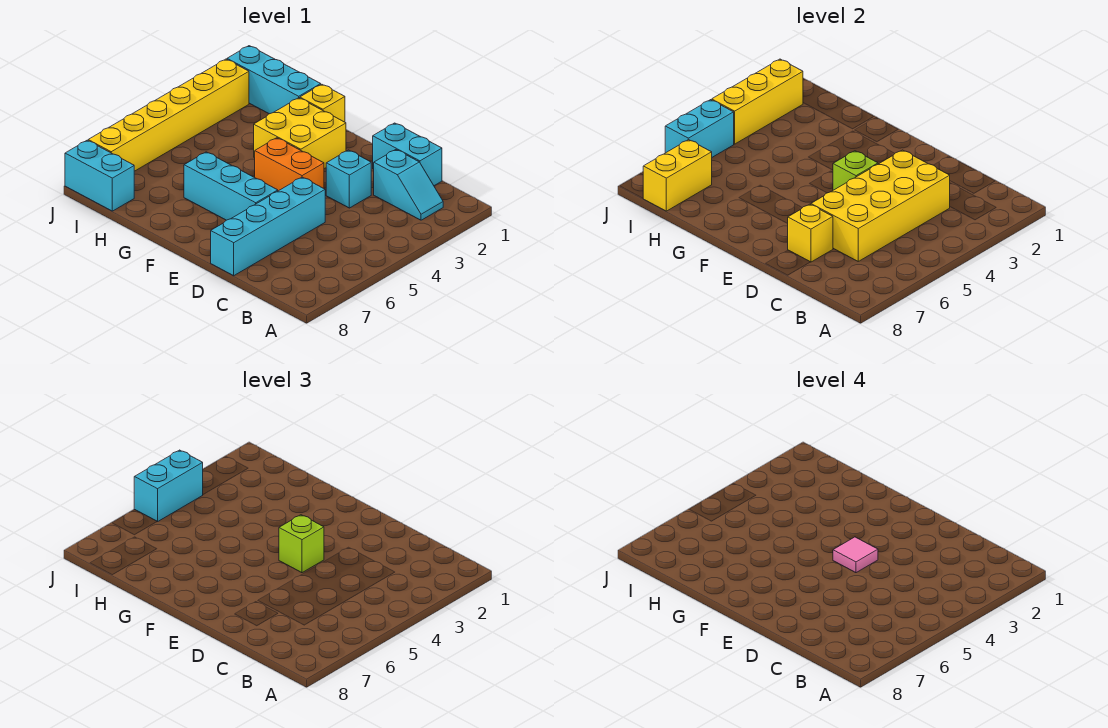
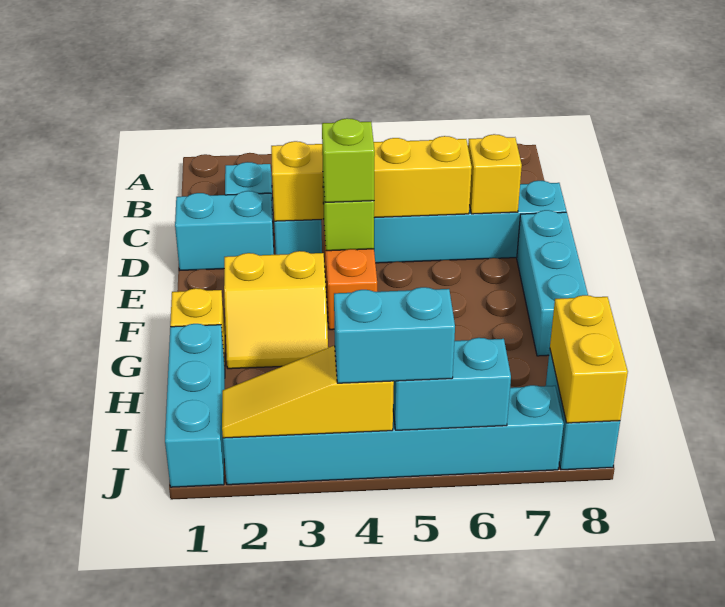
cyan brick C1:D1 level 1 -> cyan brick D1:D2 level 1
yellow brick C3:D6 level 2 -> yellow brick D3:D6 level 2
pink tile E4 level 4 -> none
cyan brick E6:G6 level 1 -> cyan brick E8:G8 level 1
yellow brick F2:G3 level 1 -> yellow slope F2:G3 level 1 top F
yellow brick I7:I8 level 2 -> yellow brick I8:J8 level 2
yellow brick J2:J7 level 1 -> cyan brick J2:J7 level 1
yellow brick J2:J4 level 2 -> yellow slope J2:J4 level 2 top 4

